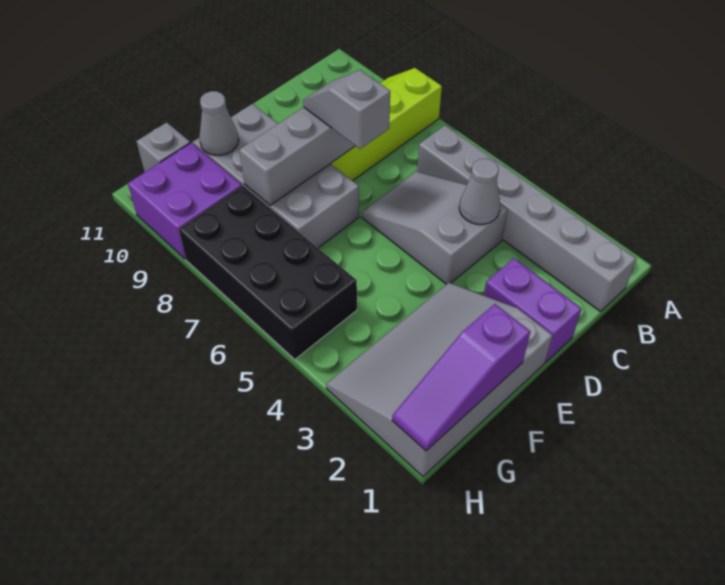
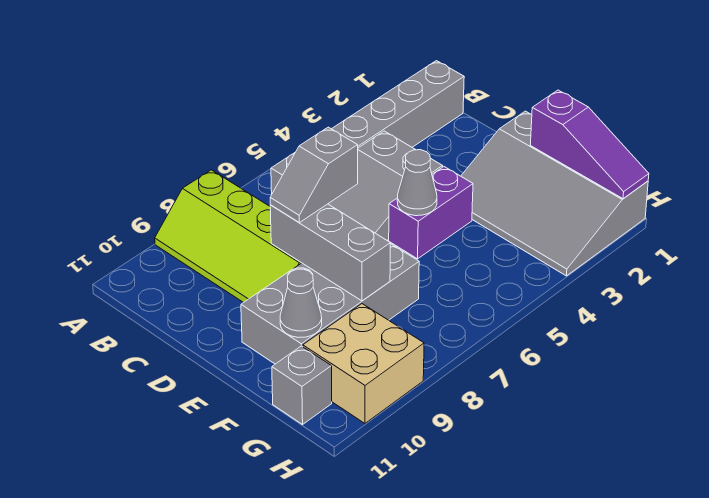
grey cone C4 level 2 -> grey cone E5 level 2
purple brick D1:D2 level 1 -> purple brick E4:E5 level 1
black brick G5:H8 level 1 -> none
purple brick G9:H10 level 1 -> tan brick G9:H10 level 1

